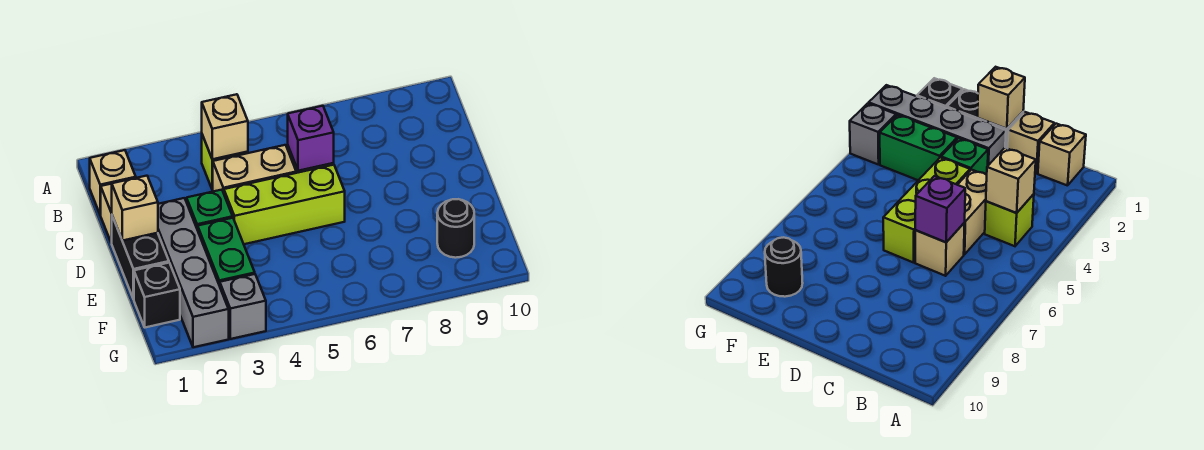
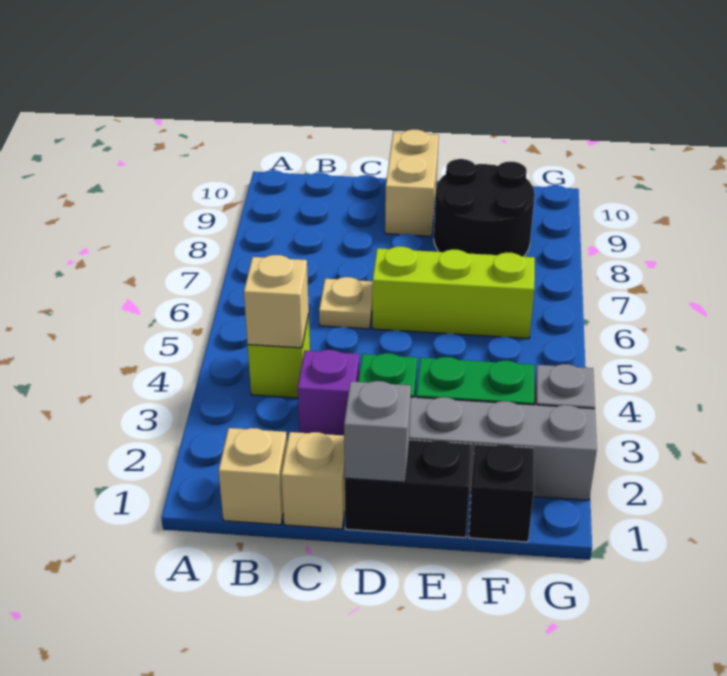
tan brick C4:C5 level 1 -> tan brick D9:D10 level 1
tan brick C6 level 1 -> tan plate C6 level 1
purple brick C6 level 2 -> purple brick C3 level 1
tan brick D1 level 2 -> grey brick D1 level 2
lime brick D4:D6 level 1 -> lime brick D6:F6 level 1
black round brick F9 level 1 -> black round brick E8:F9 level 1

